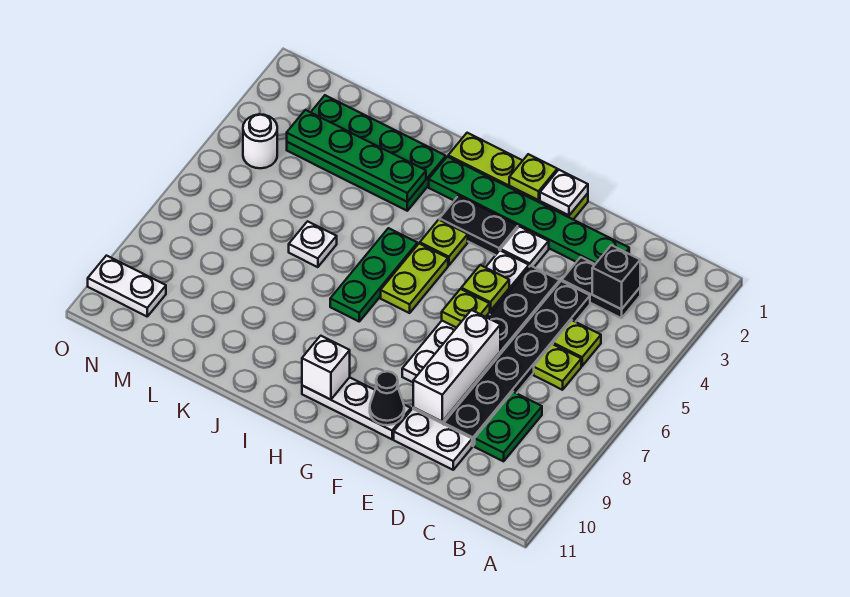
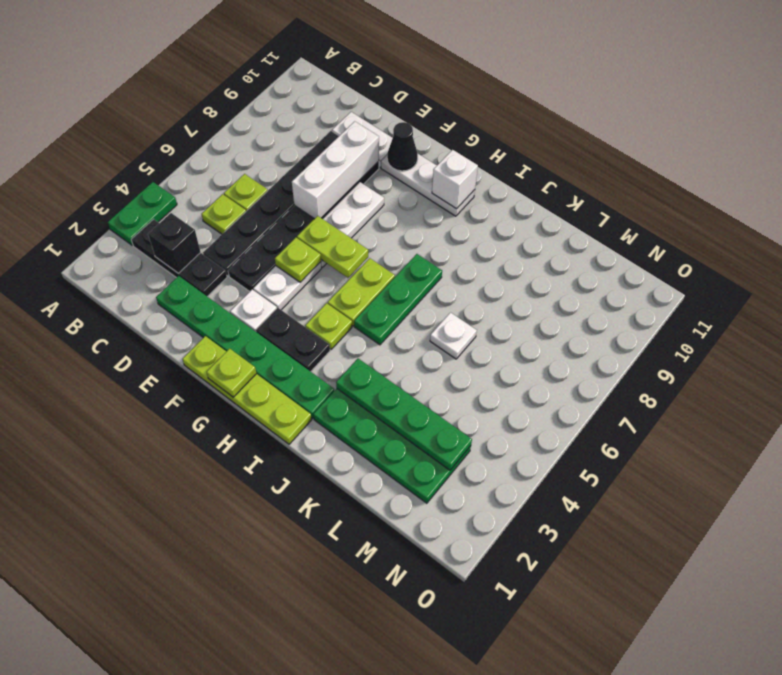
black plate C3:D3 level 1 -> black plate B3:D3 level 1
green plate C8:C9 level 1 -> green plate A3:A4 level 1
white plate F1 level 2 -> none
lime plate F6 level 2 -> lime plate F6:G6 level 2
white round brick N4 level 1 -> none
white plate N10:O10 level 1 -> none

